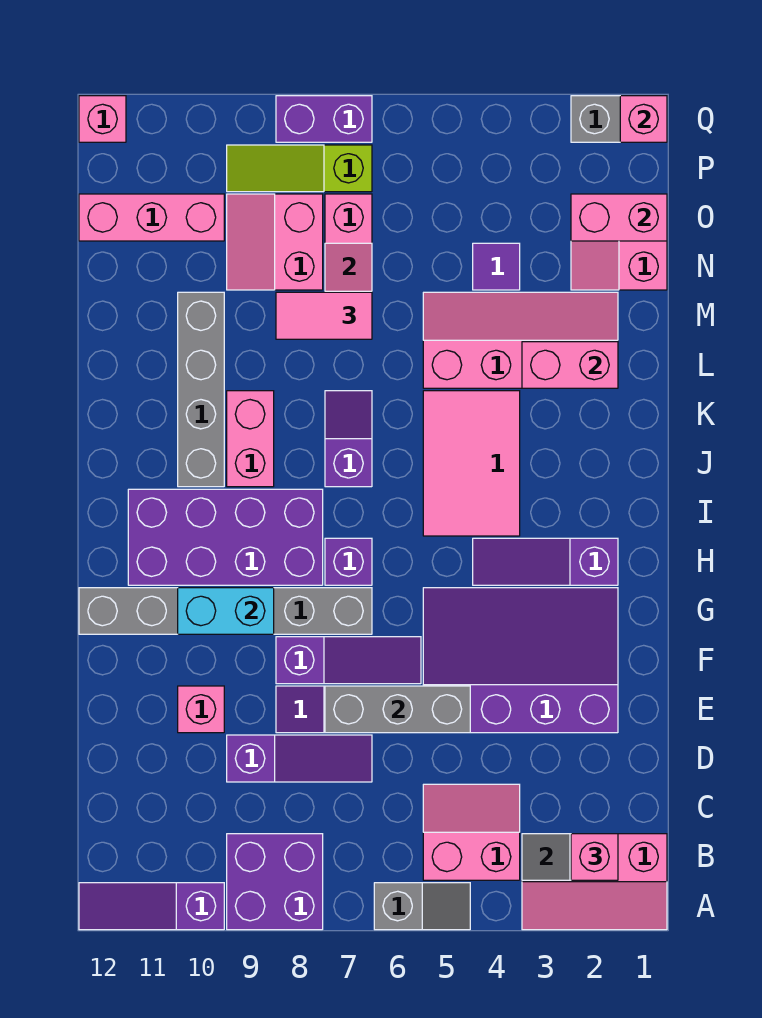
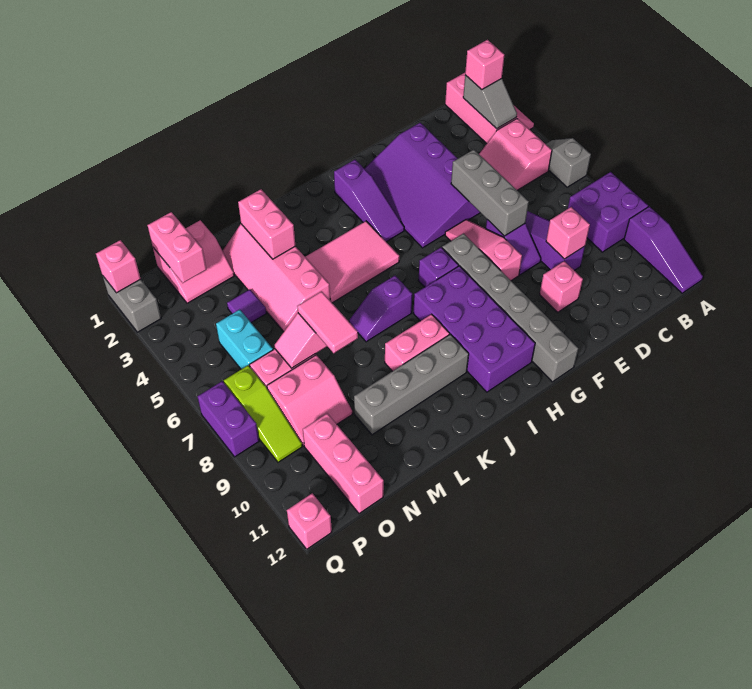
none -> pink brick D9 level 2
purple slope F6:F8 level 1 top 8 -> pink slope F6:F8 level 1 top 8
cyan brick G9:G10 level 2 -> cyan brick O5:O6 level 1

